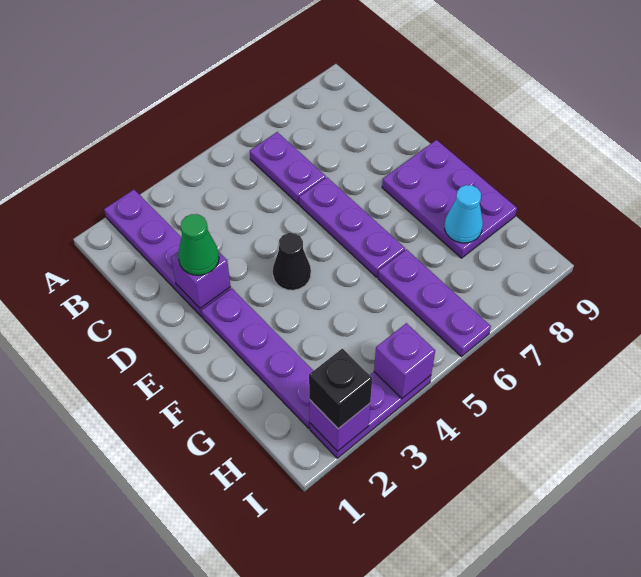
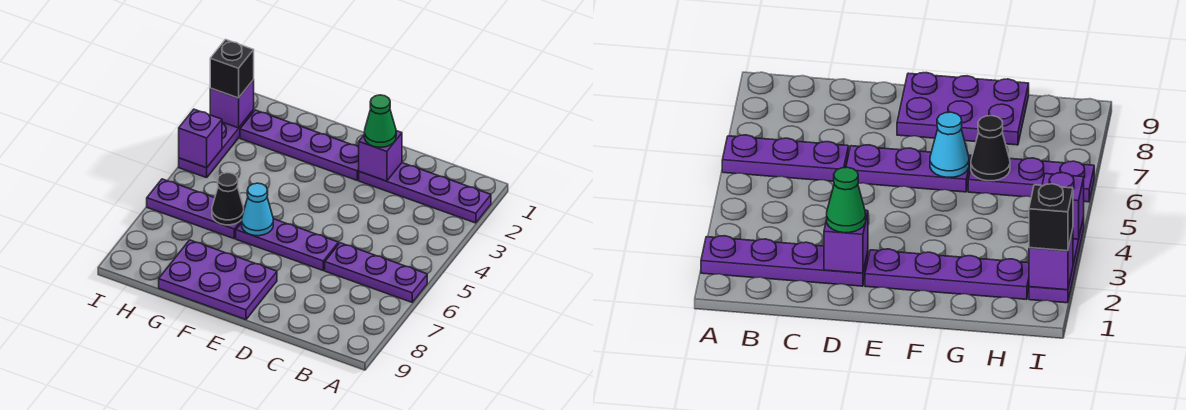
purple plate B6:C6 level 1 -> purple plate A6:C6 level 1
black cone E4 level 1 -> black cone G6 level 2
cyan cone G8 level 2 -> cyan cone F6 level 2

